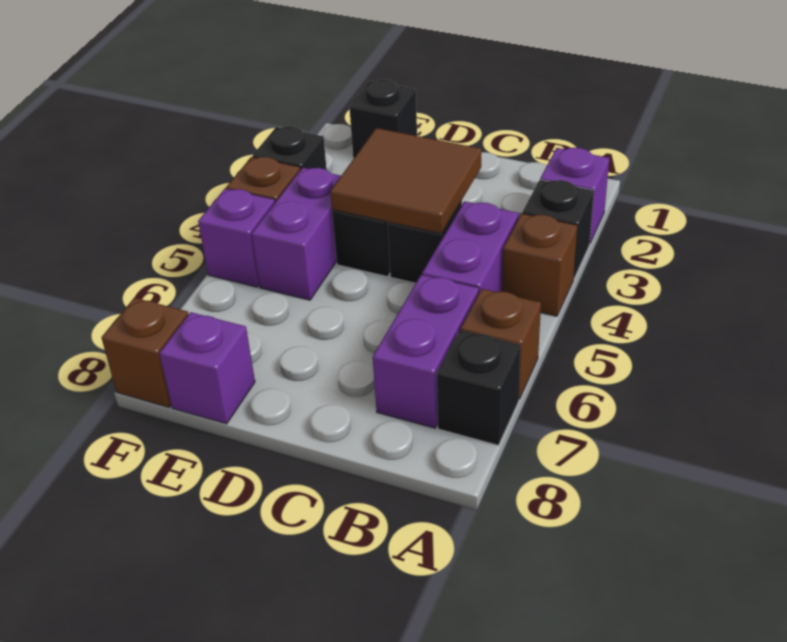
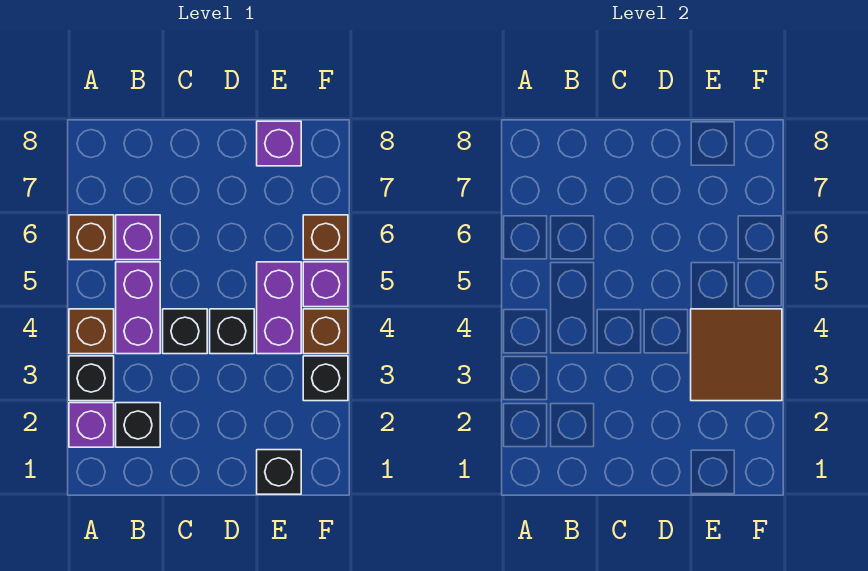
black brick A7 level 1 -> black brick B2 level 1
purple brick B6:B7 level 1 -> purple brick B6 level 1
brown tile C3:D4 level 2 -> brown tile E3:F4 level 2
brown brick F8 level 1 -> brown brick F6 level 1

